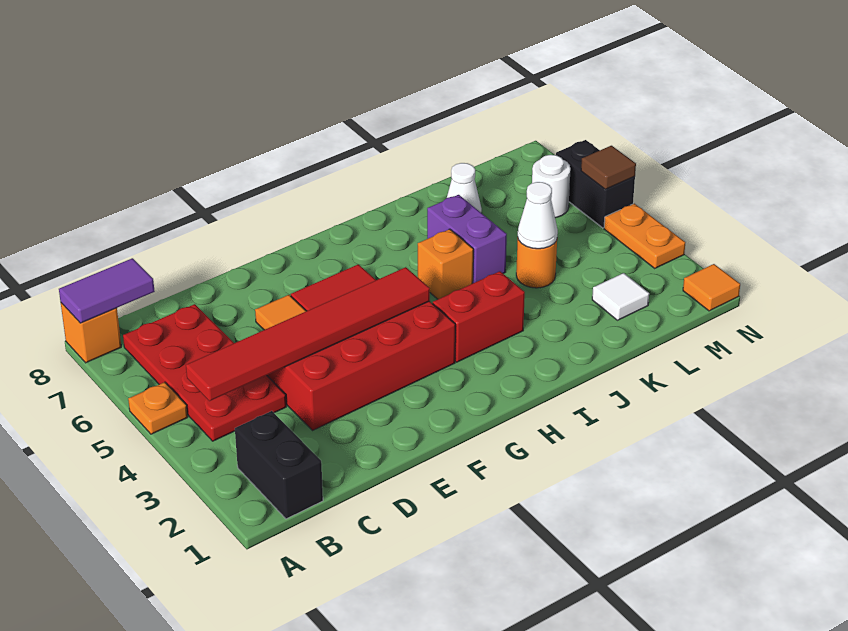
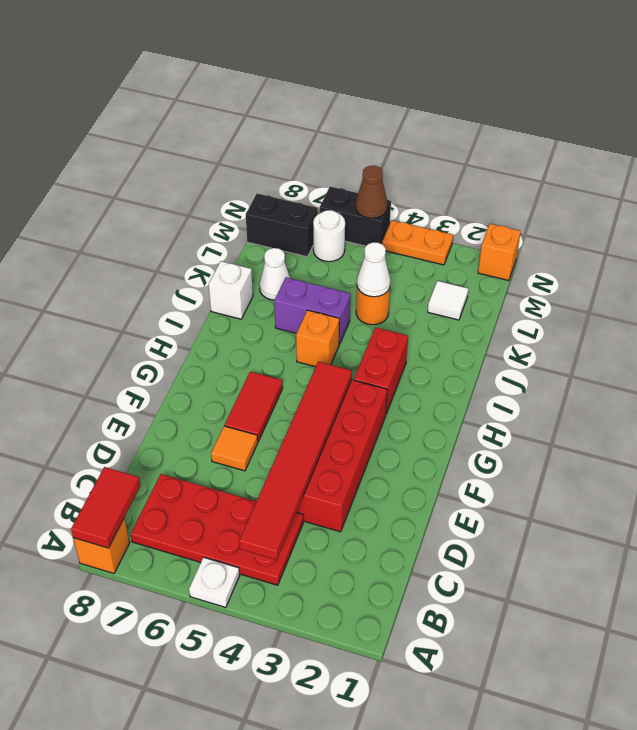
orange plate A5 level 1 -> white plate A5 level 1
purple tile A8:B8 level 2 -> red tile A8:B8 level 2
black brick B1:B2 level 1 -> black brick M7:M8 level 1
none -> white brick J8 level 1
orange tile N1 level 1 -> orange brick N1 level 1
brown tile N5 level 2 -> brown cone N5 level 2

